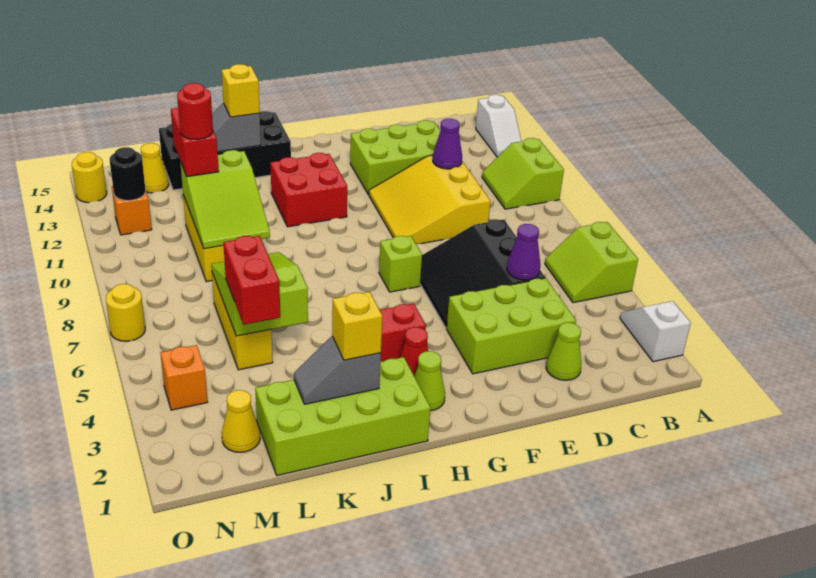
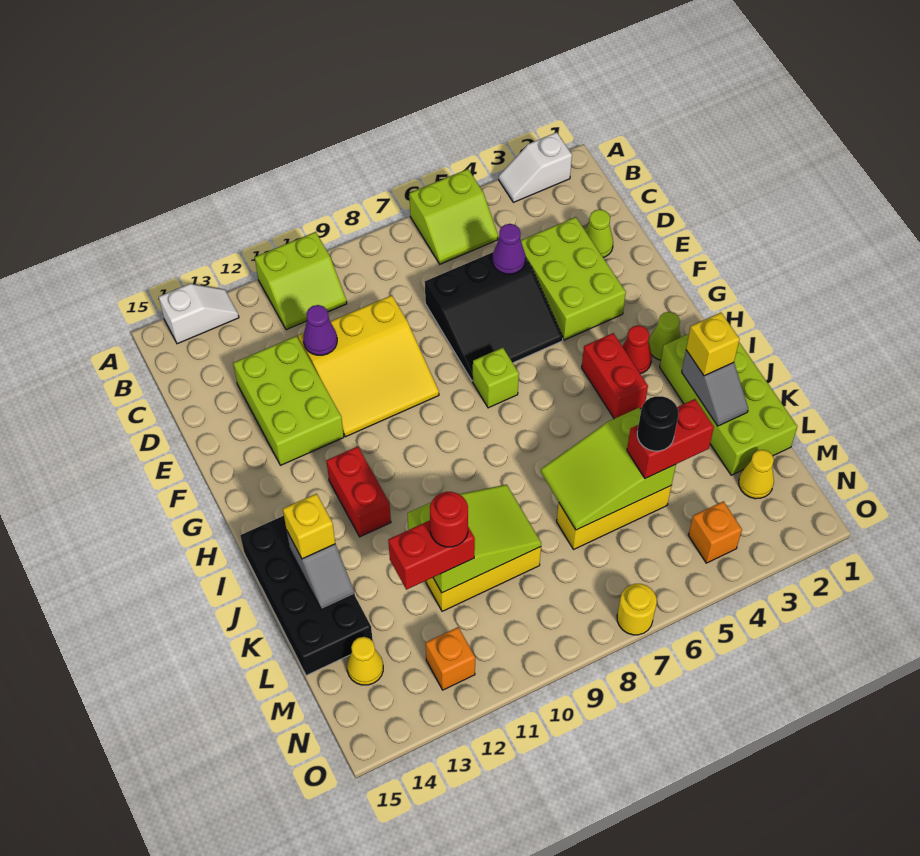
red brick H11:I12 level 1 -> red brick H12:I12 level 1
black round brick N12 level 2 -> black round brick L5 level 4
yellow round brick O14 level 1 -> none

